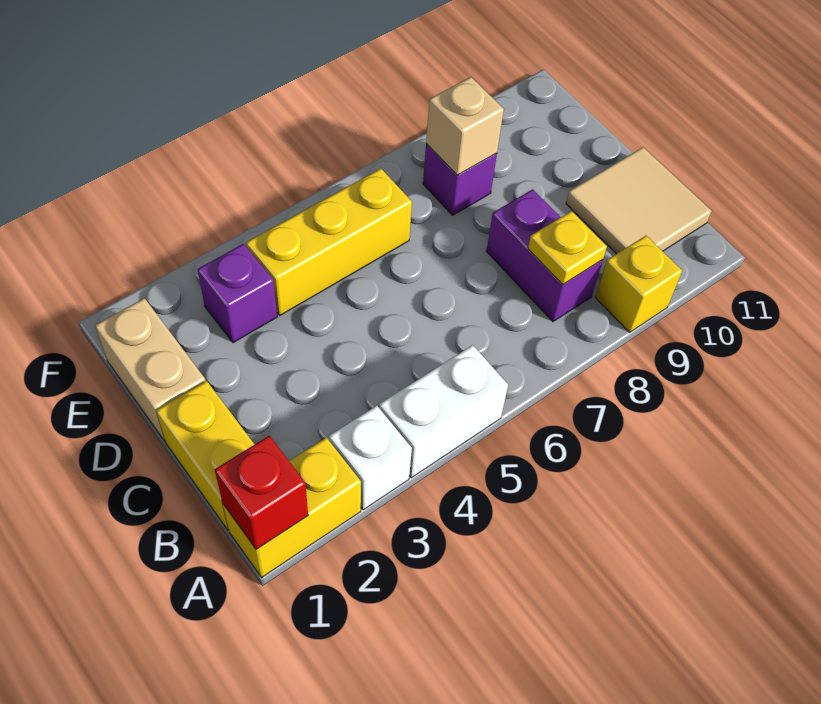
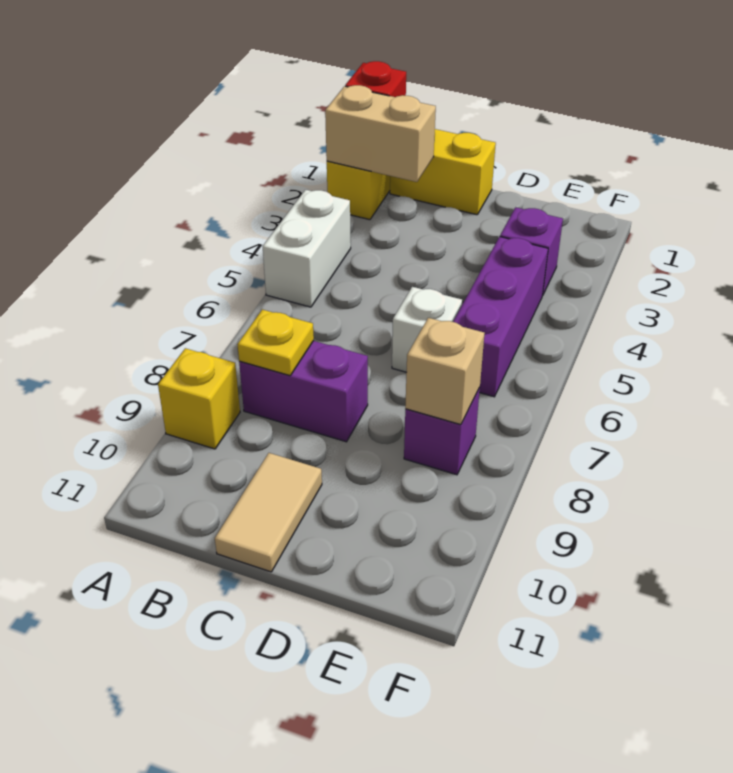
white brick A3 level 1 -> white brick D6 level 1
tan tile B10:C11 level 1 -> tan tile C10:C11 level 1
tan brick D1:E1 level 1 -> tan brick A2:B2 level 2
yellow brick E4:E6 level 1 -> purple brick E4:E6 level 1

